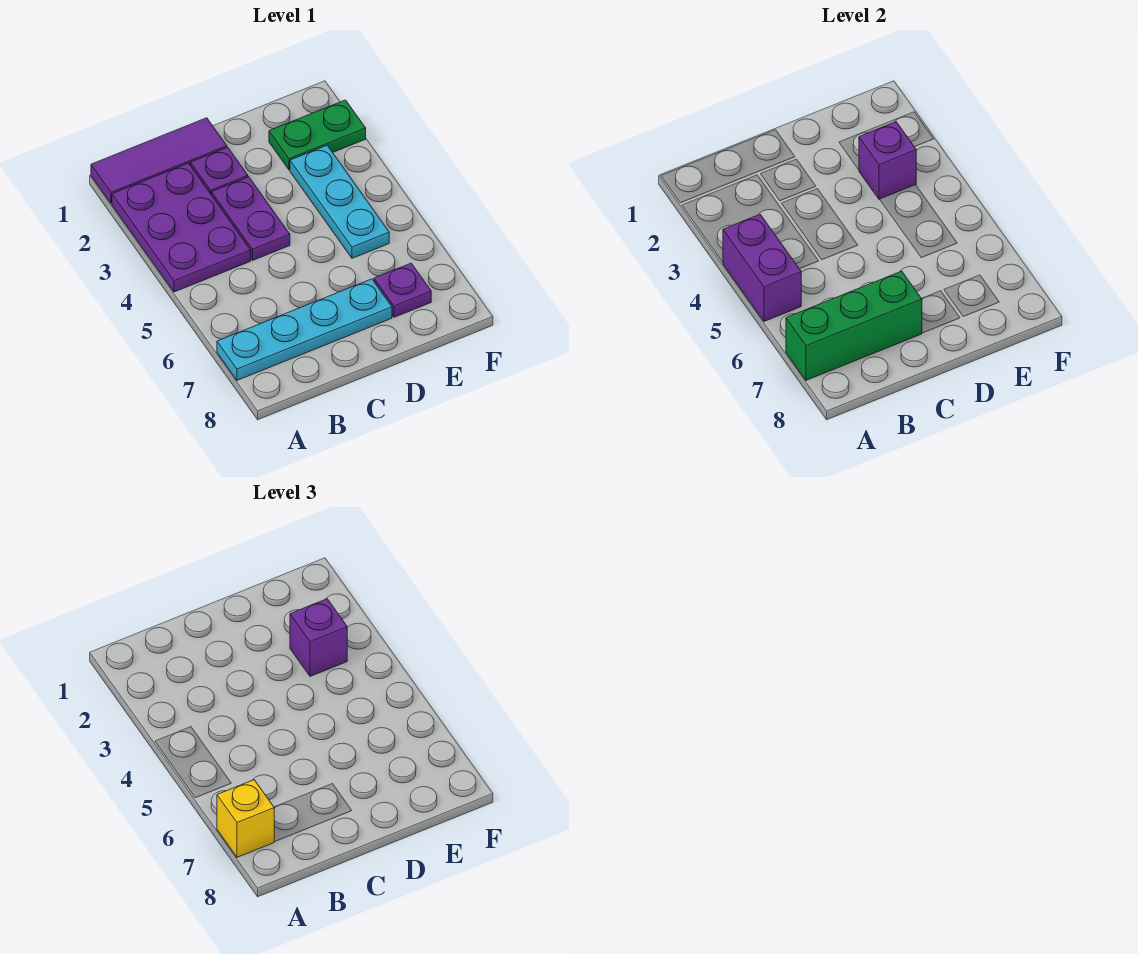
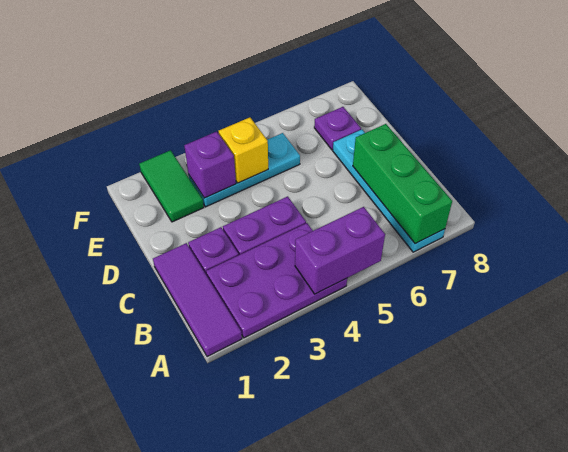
yellow brick A7 level 3 -> yellow brick E4 level 2
green plate E2:F2 level 1 -> green tile E2:F2 level 1
purple brick E3 level 3 -> none

